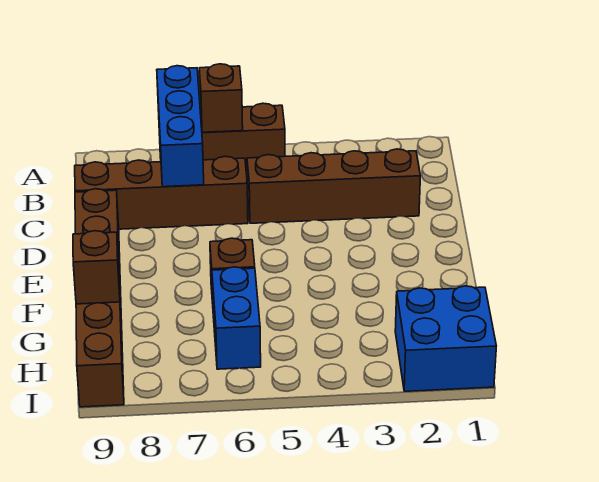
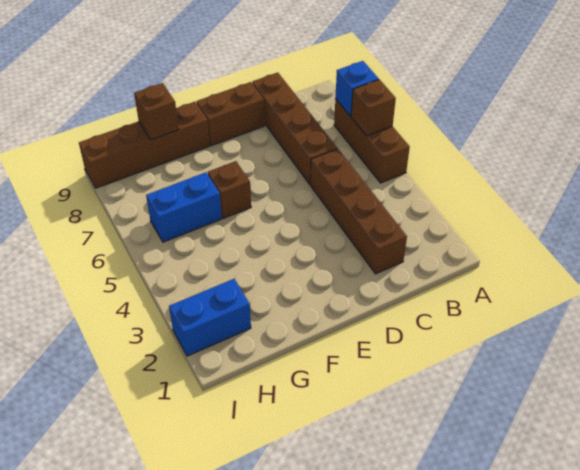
blue brick A7:C7 level 2 -> blue brick A7 level 2
blue brick H1:I2 level 1 -> blue brick H2:I2 level 1

